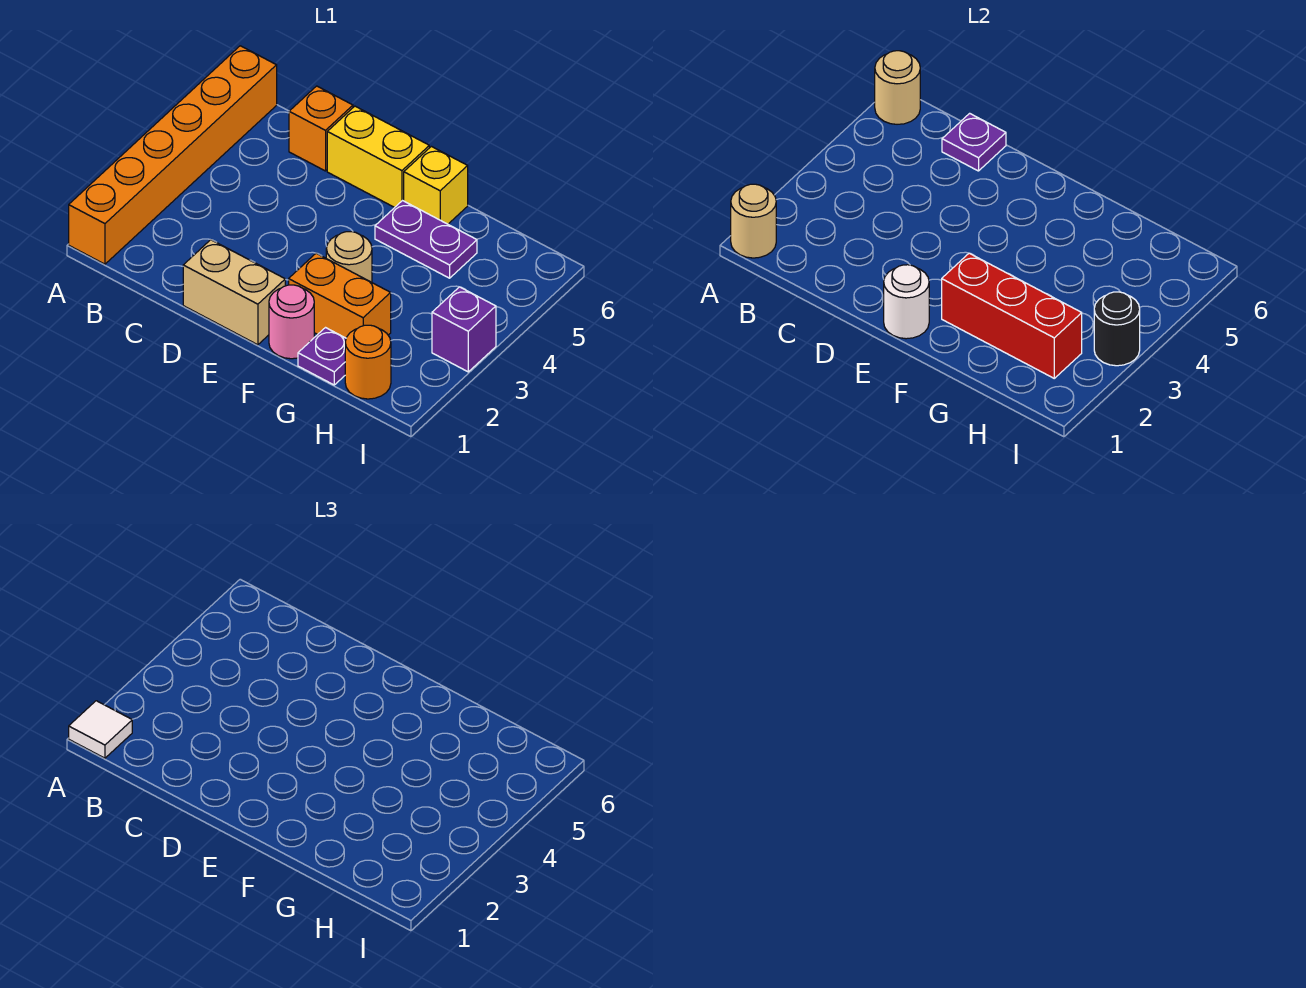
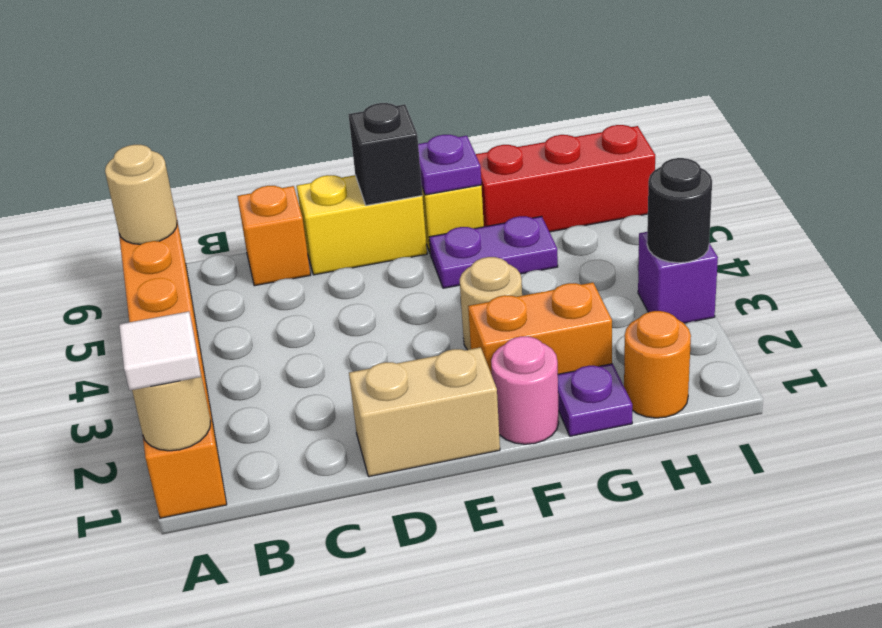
purple plate C6 level 2 -> purple plate F6 level 2
white round brick E1 level 2 -> none
none -> black brick E6 level 2
red brick F2:H2 level 2 -> red brick G6:I6 level 1

